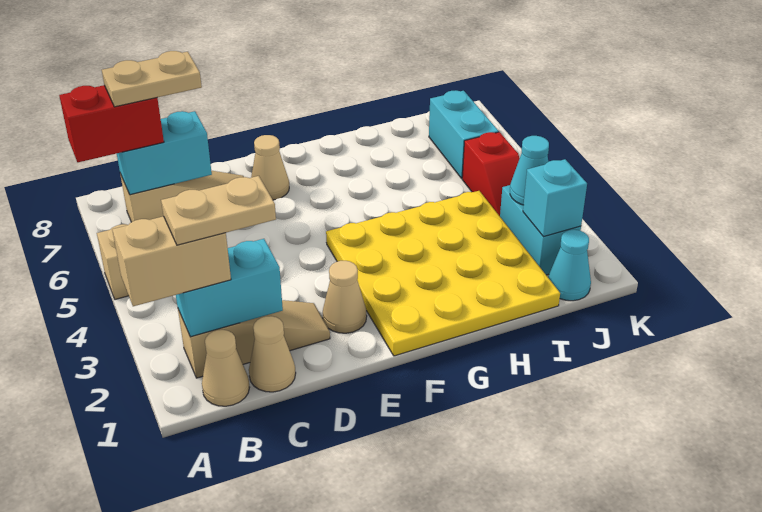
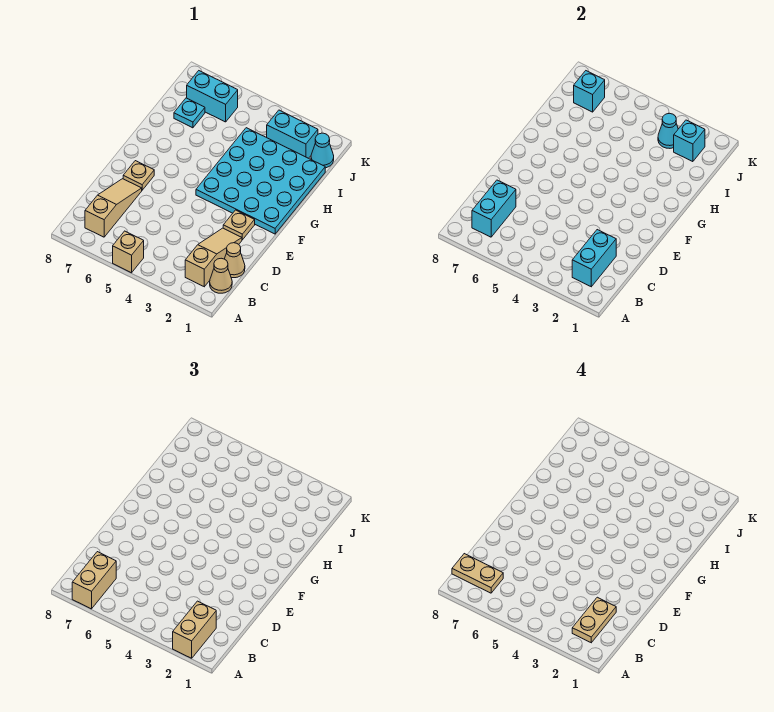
red brick A7:B7 level 3 -> tan brick A7:B7 level 3
tan plate B7:C7 level 4 -> tan plate B7:B8 level 4
tan cone E2 level 1 -> tan plate E2 level 1
tan cone E7 level 1 -> tan plate E7 level 1
yellow plate F1:I4 level 1 -> cyan plate F1:I4 level 1
none -> cyan plate I7 level 1
red slope J4:J5 level 1 top 5 -> none
none -> cyan brick J7 level 2

